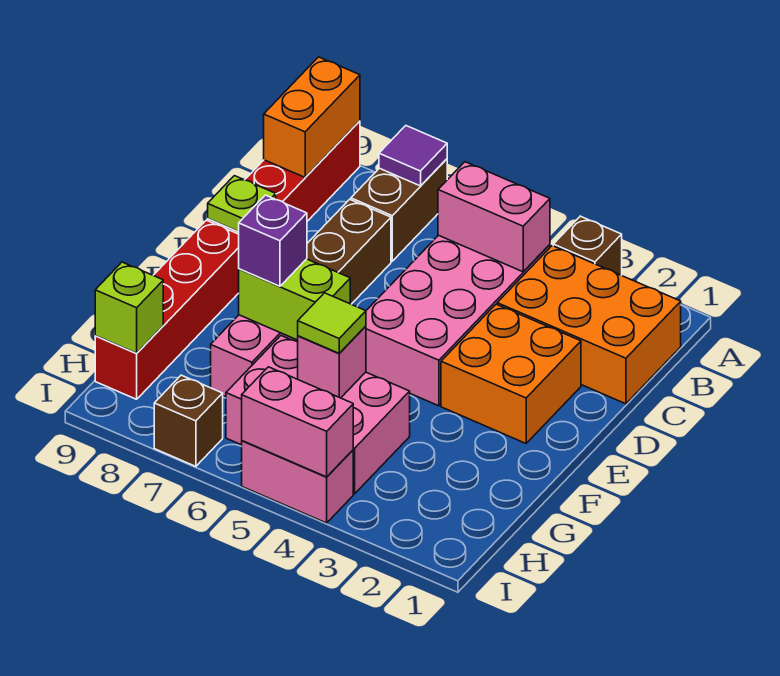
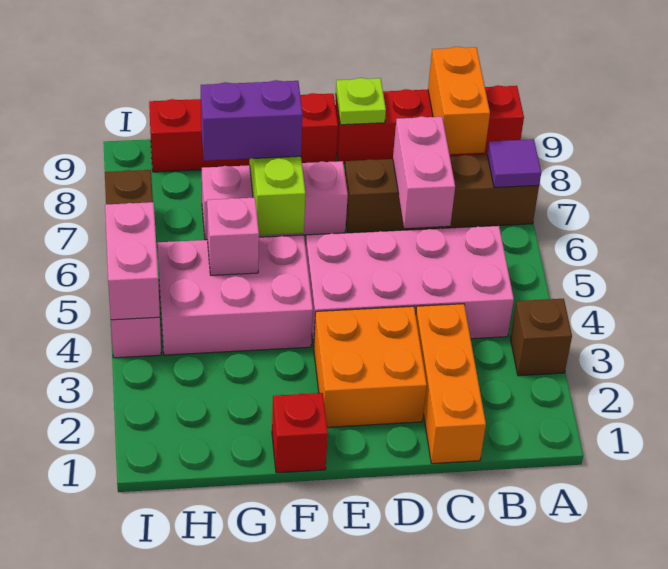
orange brick A9:B9 level 2 -> orange brick B8:B9 level 2
orange brick B1:C3 level 1 -> orange brick C1:C3 level 1
pink brick B4:B5 level 2 -> pink brick C6:C7 level 2
none -> red brick F1 level 1
purple brick F7 level 3 -> purple brick F7:G7 level 3
pink brick G4:H6 level 1 -> pink brick F4:H5 level 1
lime tile G5 level 3 -> none
lime brick H9 level 2 -> none

